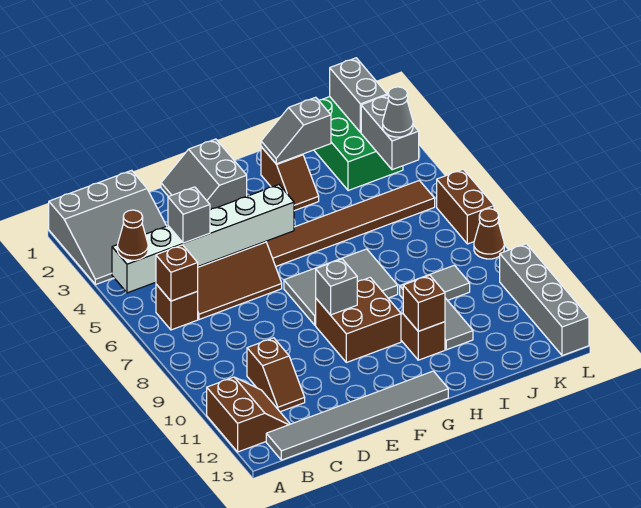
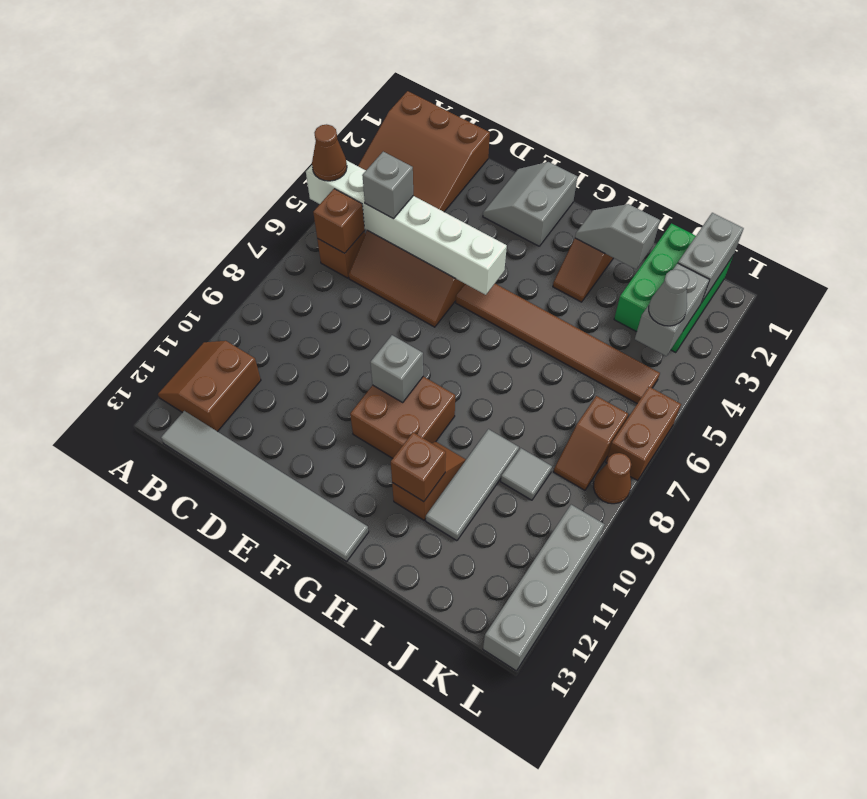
grey slope A1:C3 level 1 top 1 -> brown slope A1:C3 level 1 top 1
brown slope A11:B12 level 1 top A -> brown slope A11:B12 level 1 top B
brown slope C10:C11 level 1 top 10 -> brown slope K7:K8 level 1 top 7
grey tile F7:H8 level 1 -> none

